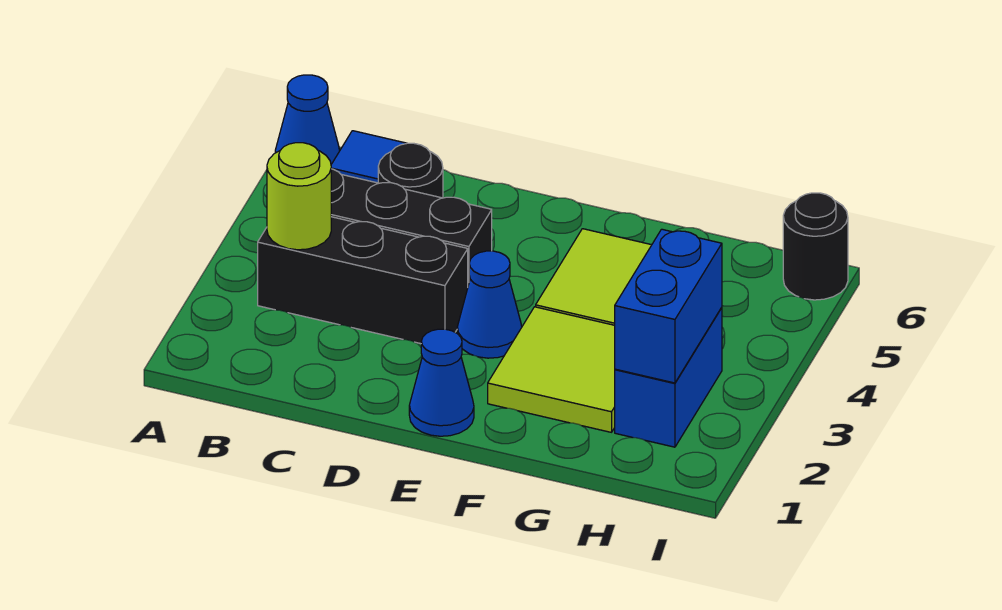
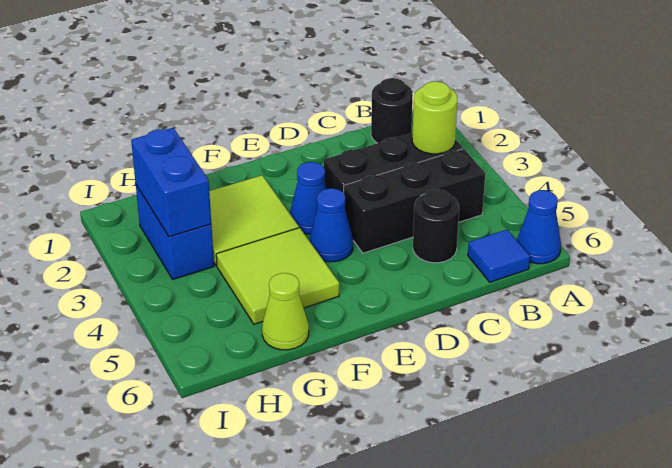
blue cone E1 level 1 -> blue cone E4 level 1
none -> lime cone G6 level 1
black round brick I6 level 1 -> black round brick B1 level 1

